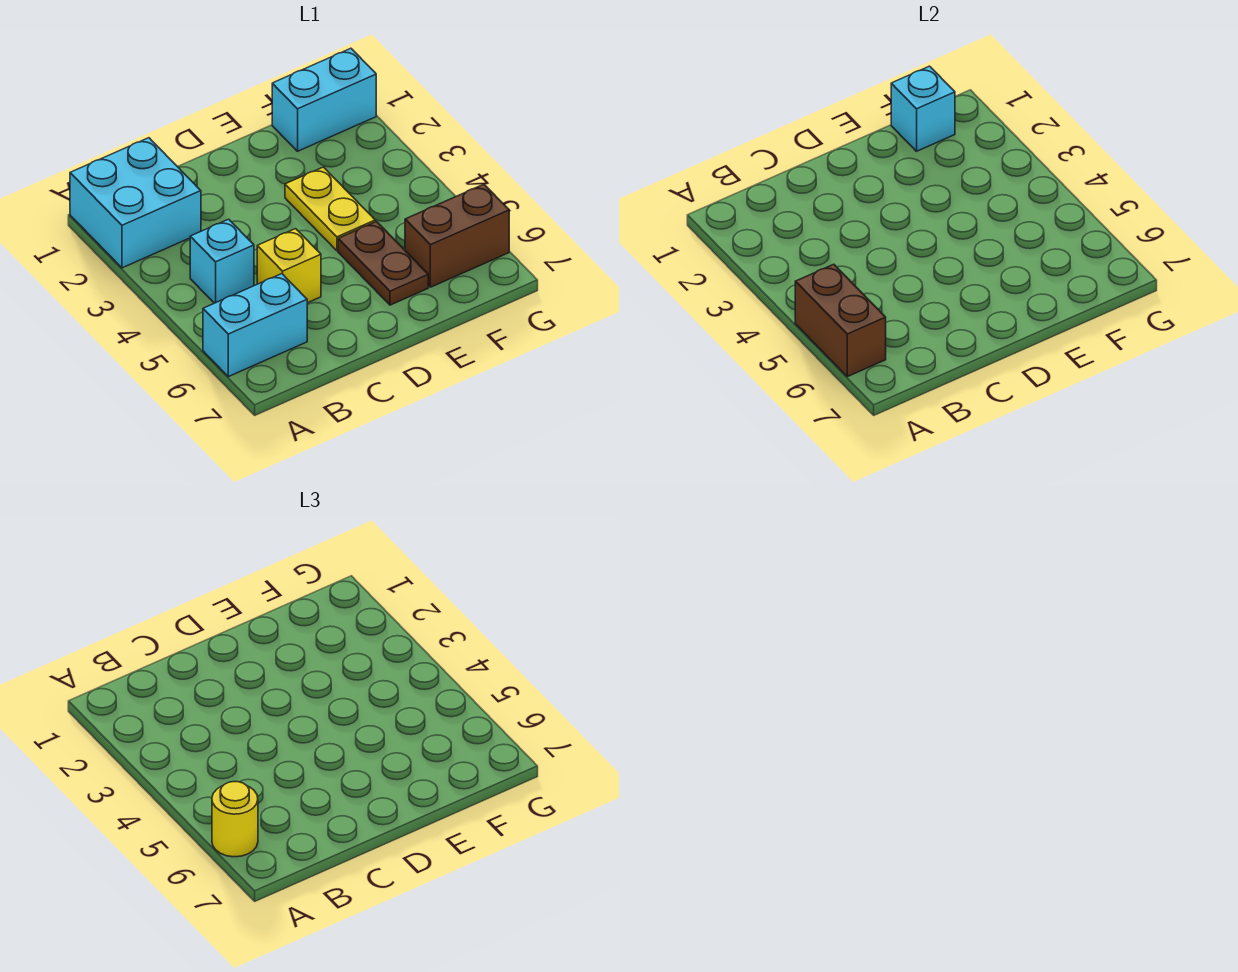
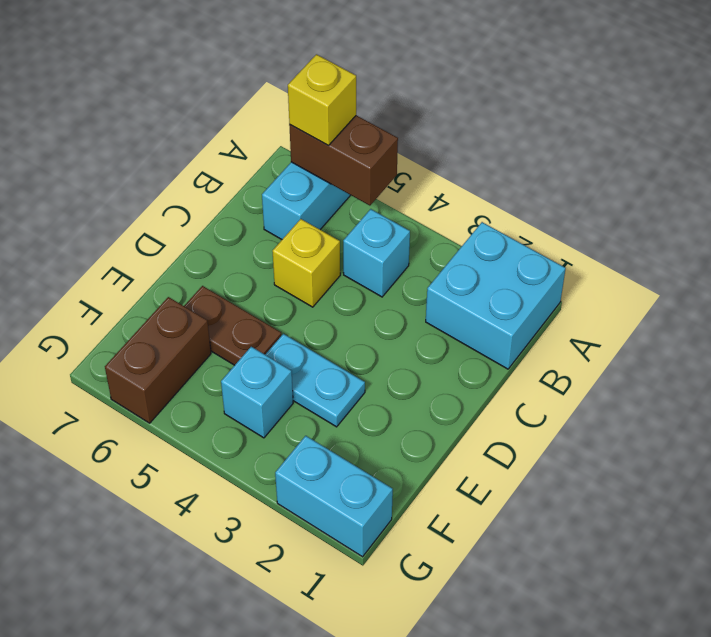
yellow round brick A6 level 3 -> yellow brick A6 level 3
yellow plate E3:E4 level 1 -> cyan plate E3:E4 level 1
cyan brick F1:G1 level 1 -> cyan brick G1:G2 level 1
cyan brick F1 level 2 -> cyan brick F4 level 1

